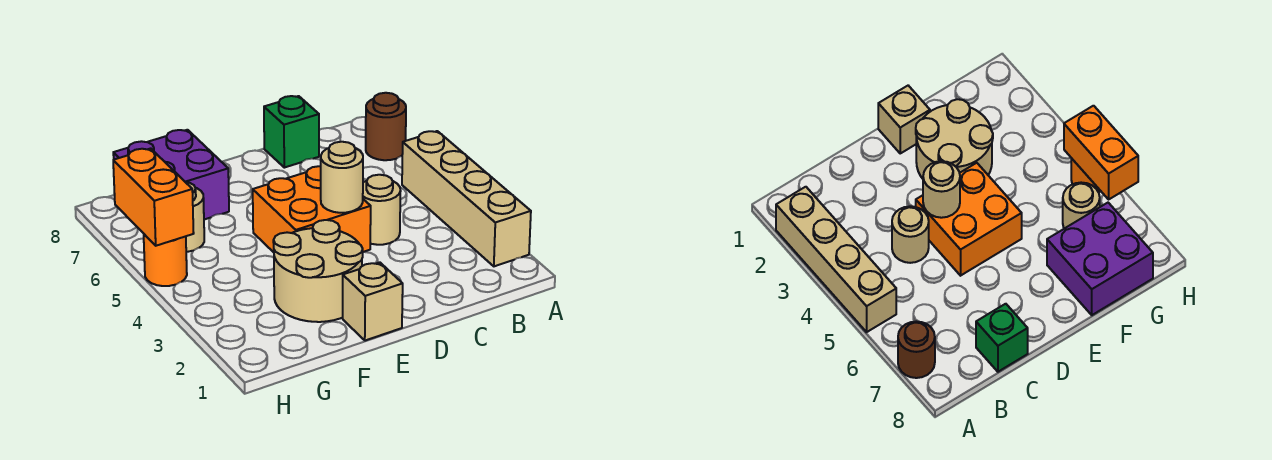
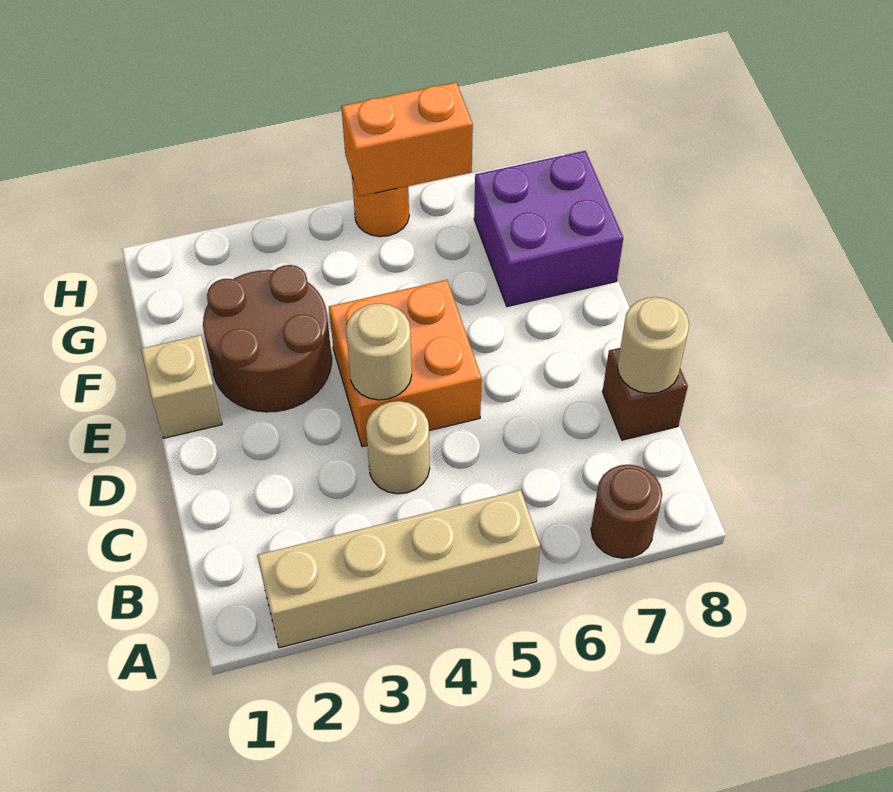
green brick C8 level 1 -> brown brick C8 level 1
tan round brick E2:F3 level 1 -> brown round brick E2:F3 level 1
tan round brick G6 level 1 -> tan round brick C8 level 2

